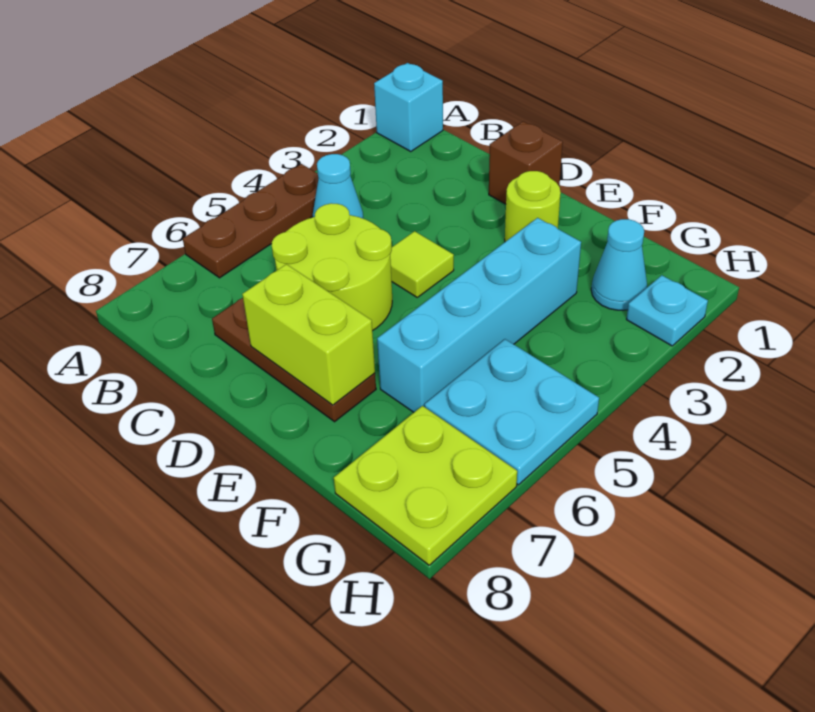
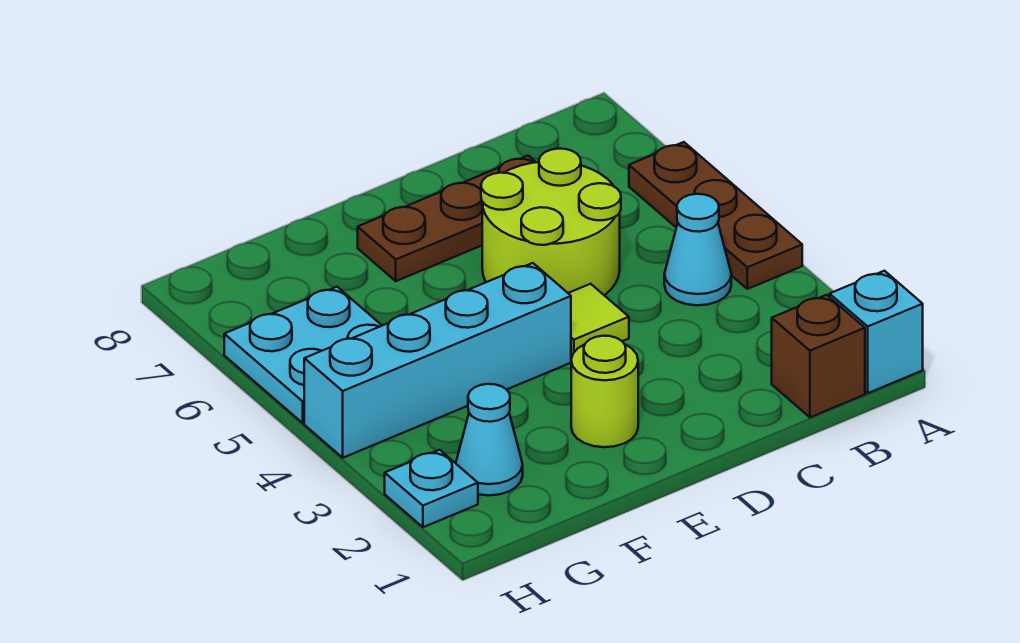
brown brick D1 level 1 -> brown brick B1 level 1
lime brick D7:E7 level 2 -> none
cyan brick F3:F6 level 1 -> cyan brick E4:H4 level 1
lime plate G7:H8 level 1 -> none

